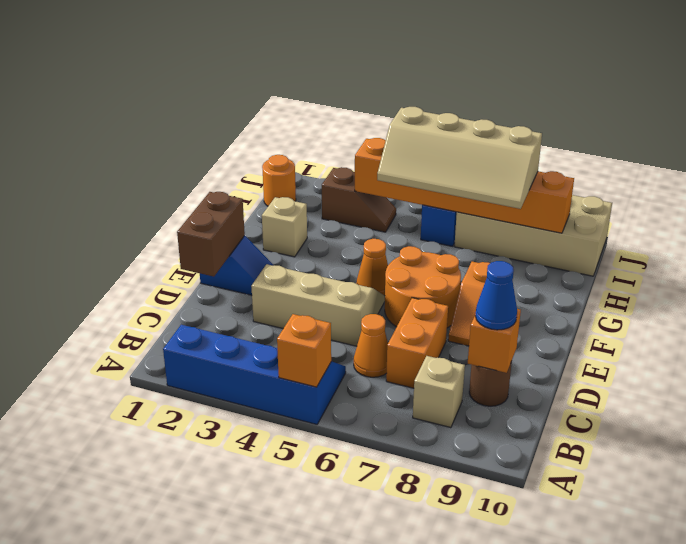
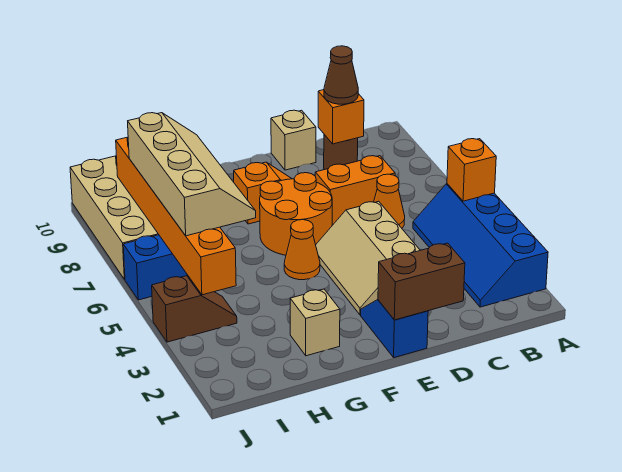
tan brick B8 level 1 -> tan brick D10 level 1
blue cone C9 level 3 -> brown cone C9 level 3
orange round brick I1 level 1 -> none
brown slope I3:I4 level 1 top 3 -> brown slope I4:J4 level 1 top J

